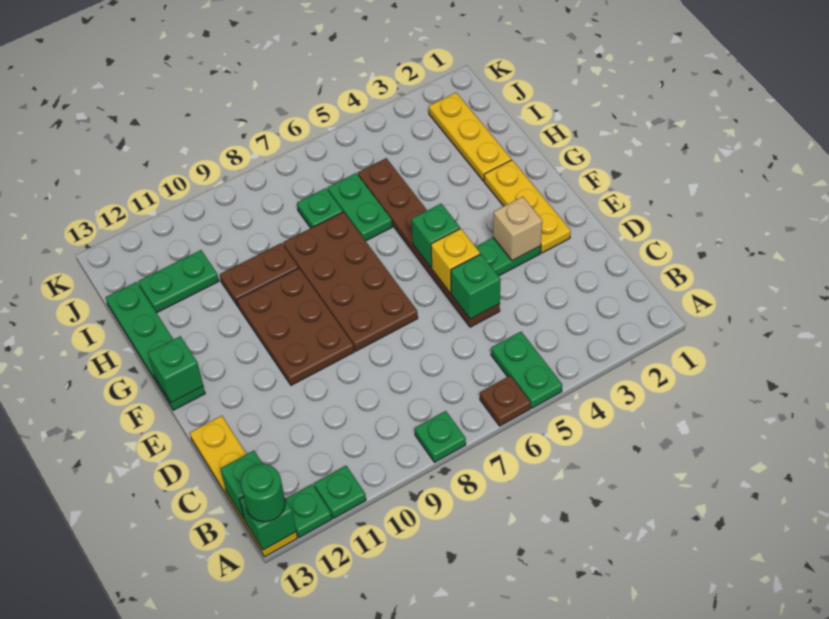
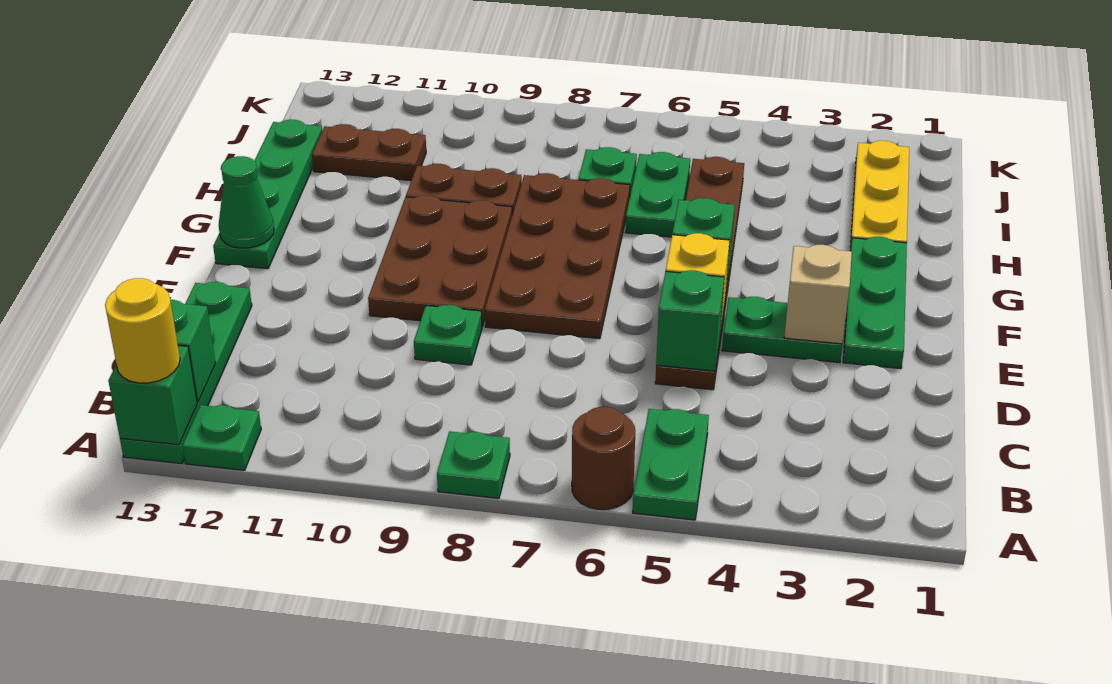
brown plate A6 level 1 -> brown round brick A6 level 1
green plate A11 level 1 -> green plate D9 level 1
yellow plate A13:D13 level 1 -> green plate A13:D13 level 1
green round brick A13 level 3 -> yellow round brick A13 level 3
yellow plate E2:G2 level 1 -> green plate E2:G2 level 1
green brick F13 level 2 -> green cone F13 level 2
green plate I11:I12 level 1 -> brown plate I11:I12 level 1

